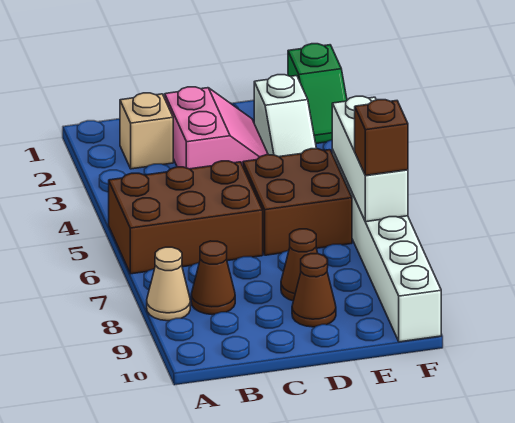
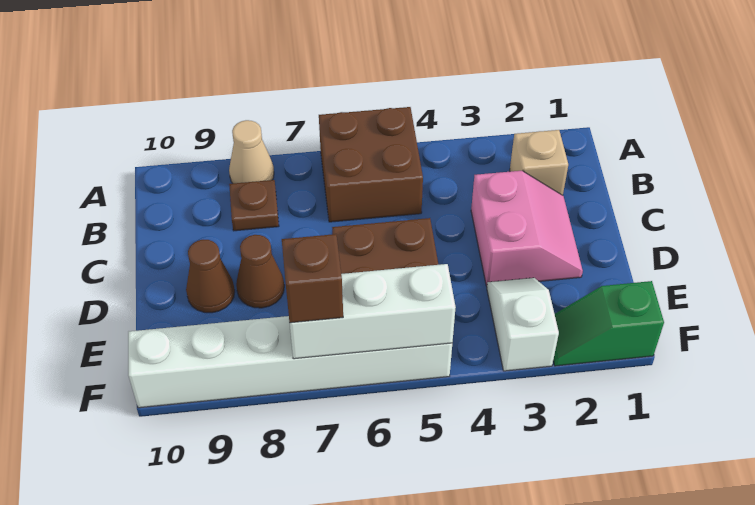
brown brick A5:C6 level 1 -> brown brick A5:B6 level 1
brown cone B8 level 1 -> brown plate B8 level 1
pink slope C2:D3 level 1 top C -> pink slope C2:D3 level 1 top 3
white slope E2:E3 level 1 top 2 -> white slope E3:F3 level 1 top F

